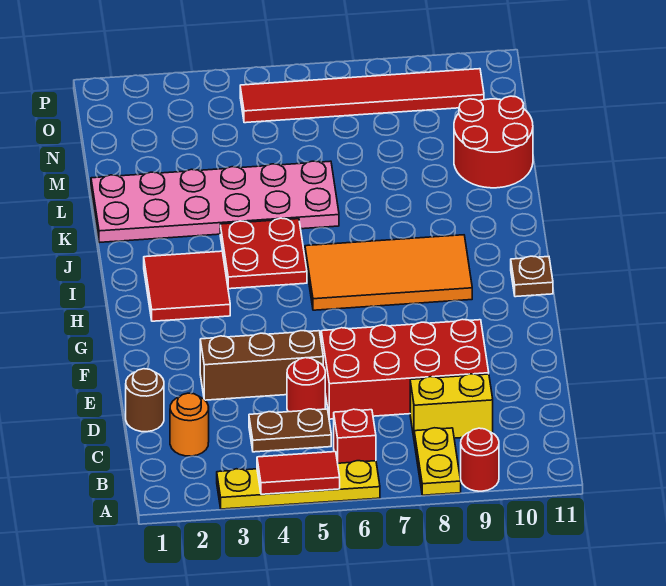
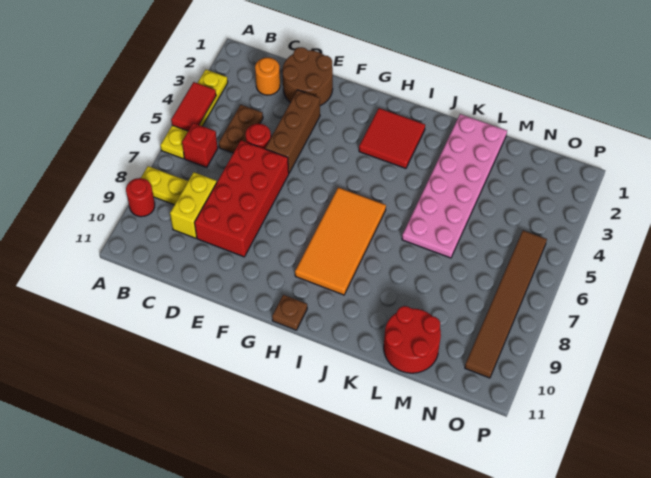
brown round brick D1 level 1 -> brown round brick D1:E2 level 1
red plate I4:J5 level 1 -> none
red tile O5:O10 level 1 -> brown tile O5:O10 level 1

